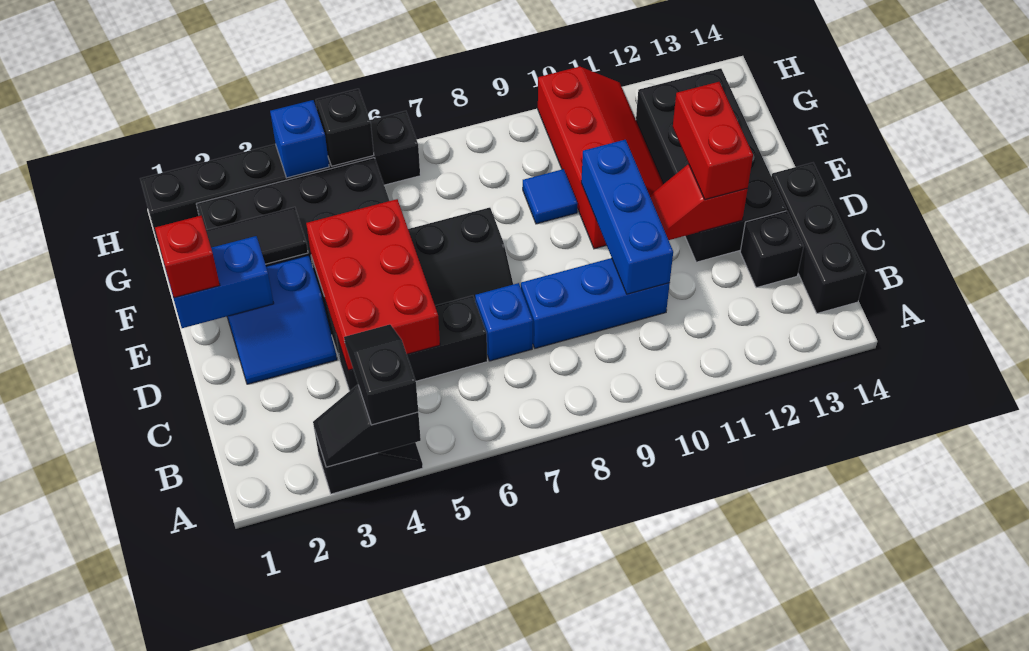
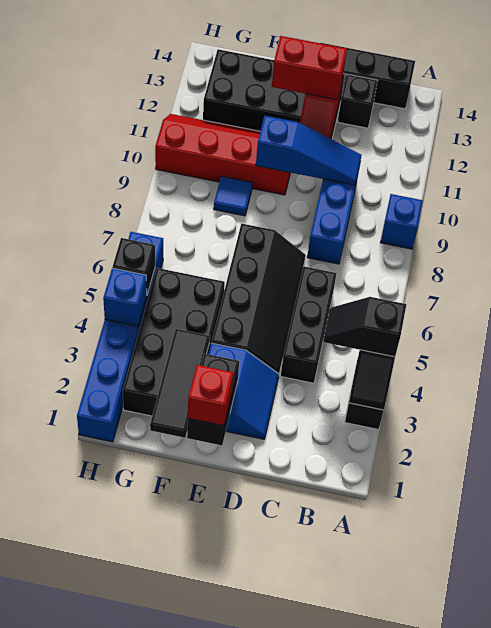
red brick C4:E5 level 2 -> none
blue brick C7 level 1 -> blue brick A9 level 1
blue brick C10:E10 level 2 -> blue slope C10:E10 level 2 top E
blue brick E1:E2 level 2 -> black brick E1:E2 level 2
black brick H1:H6 level 1 -> blue brick H1:H6 level 1

